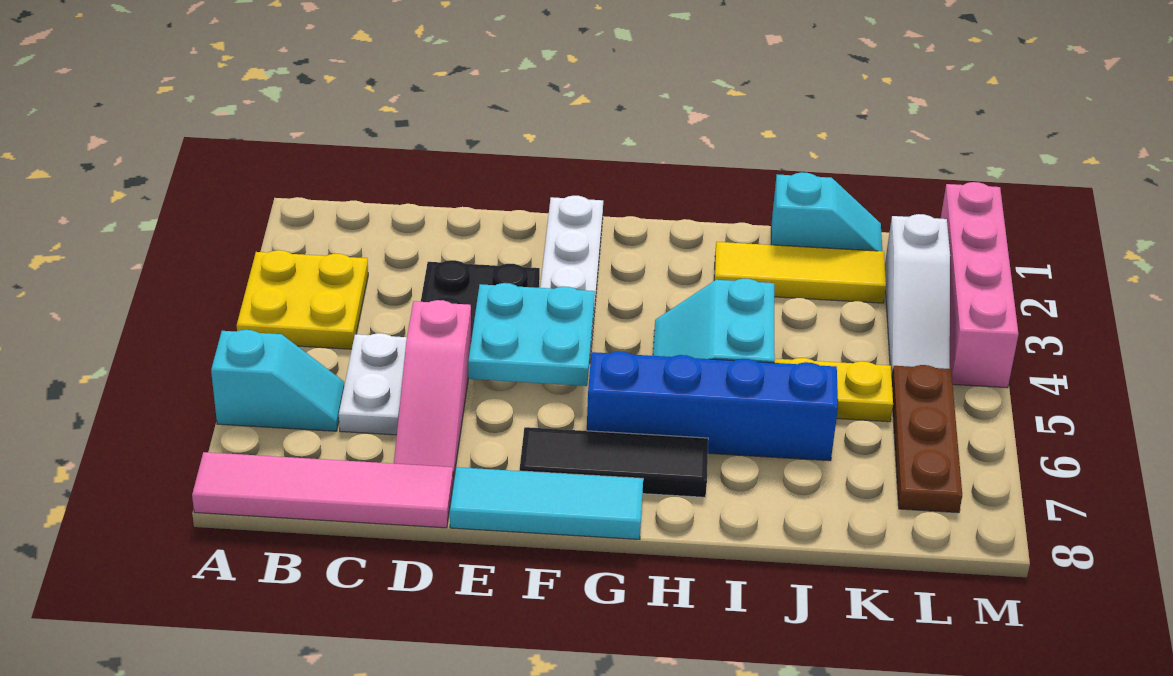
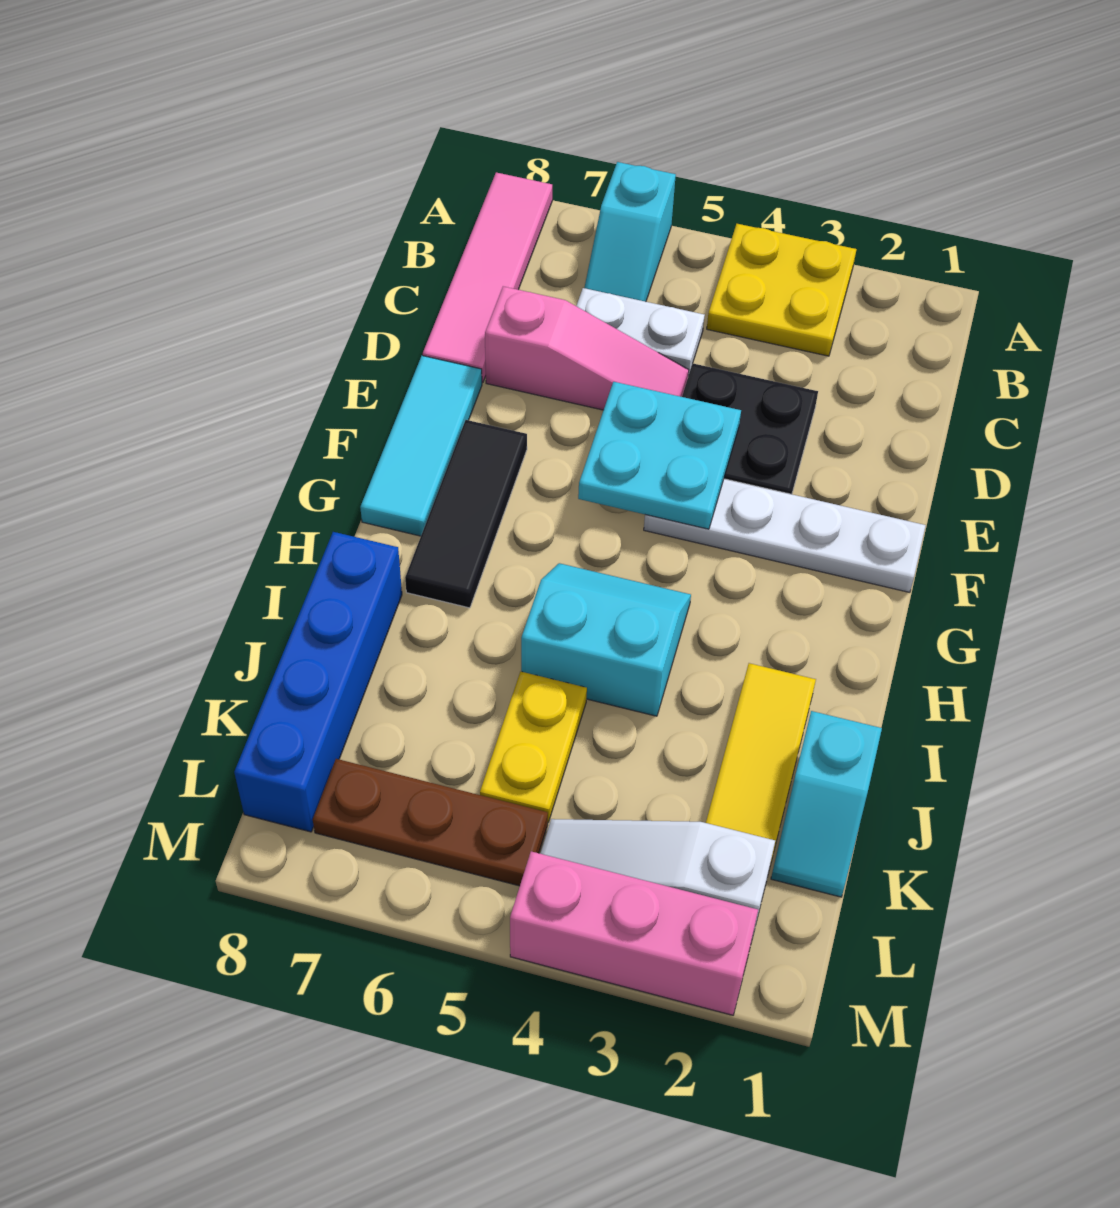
pink slope D5:D7 level 1 top 5 -> pink slope D5:D7 level 1 top 7
blue brick G6:J6 level 1 -> blue brick I8:L8 level 1
pink brick M1:M4 level 1 -> pink brick M2:M4 level 1

